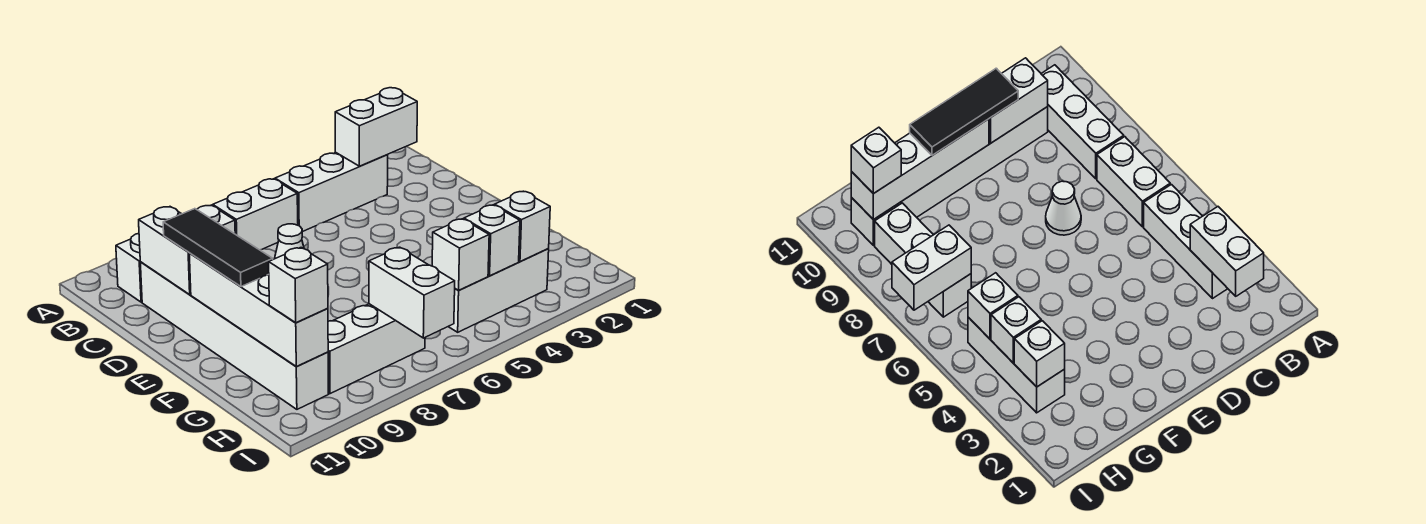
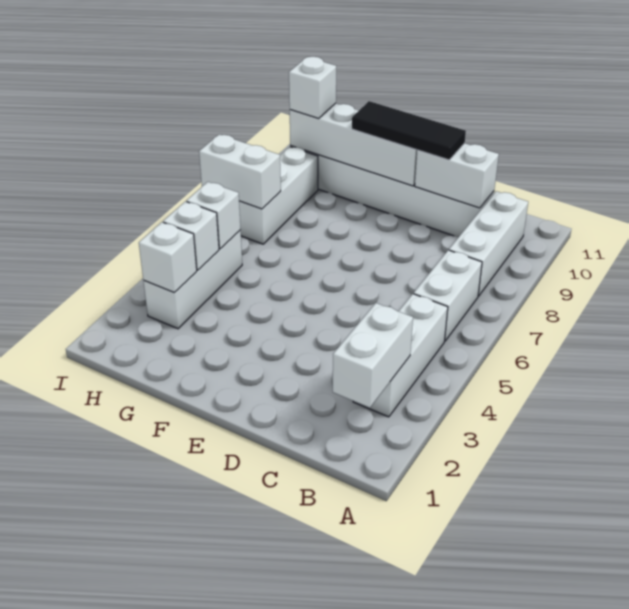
white cone D7 level 1 -> none

